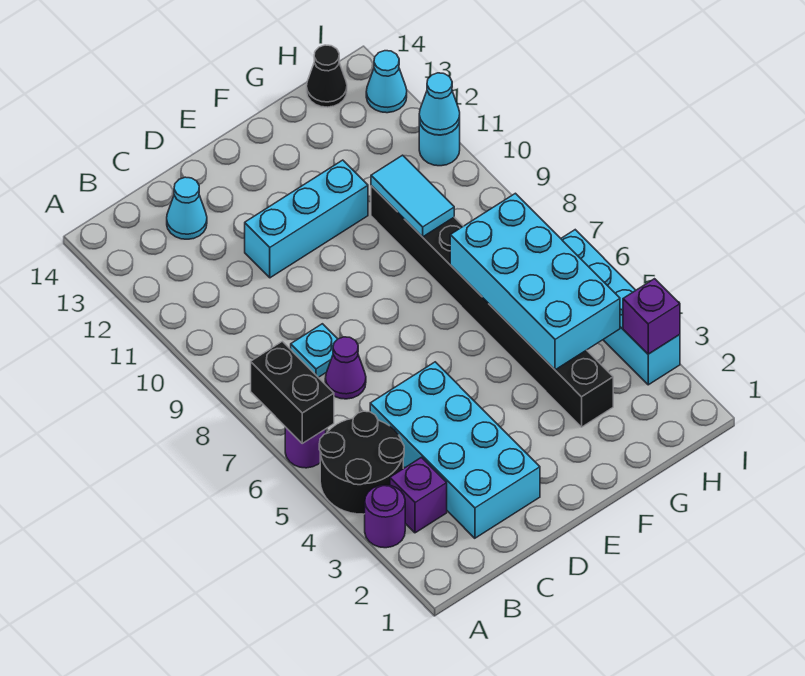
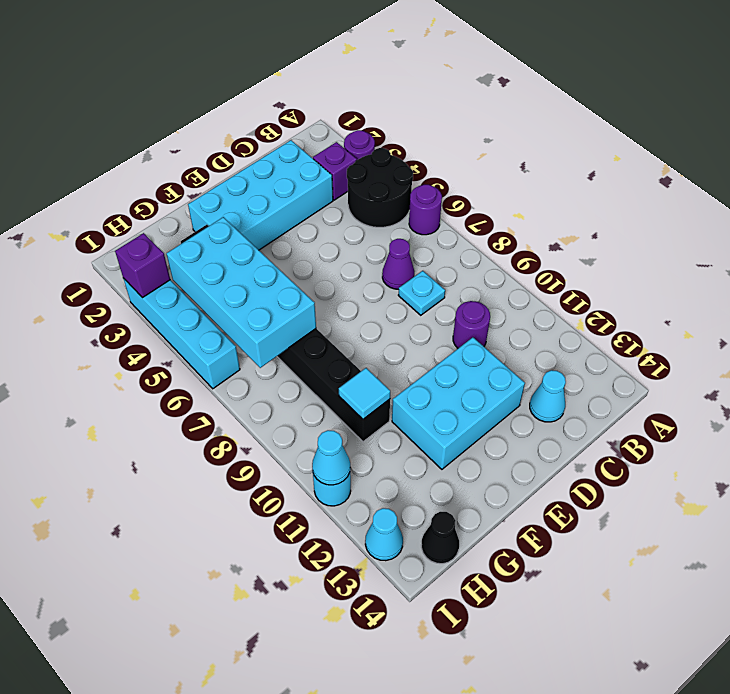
black brick A6:A7 level 2 -> none
cyan brick C2:D5 level 1 -> cyan brick C2:F3 level 1
none -> purple round brick C10 level 1
cyan brick D11:F11 level 1 -> cyan brick D11:F12 level 1
cyan tile G9:G10 level 2 -> cyan tile G10 level 2

